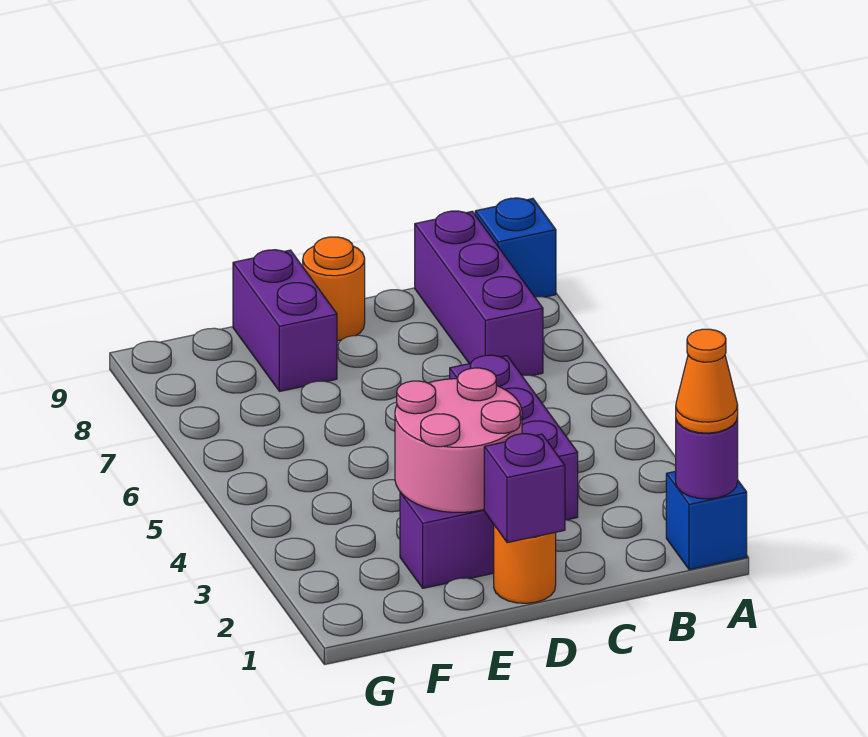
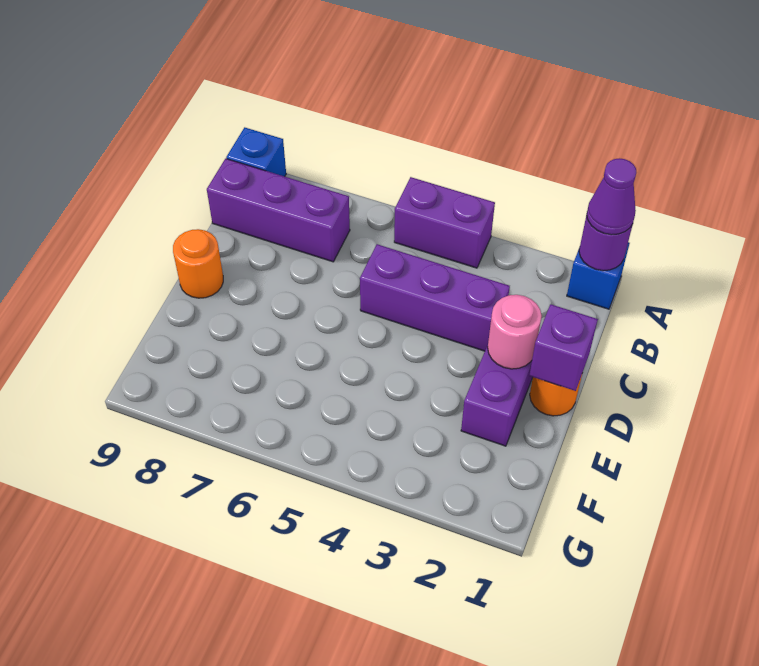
orange cone A1 level 3 -> purple cone A1 level 3
pink round brick D2:E3 level 2 -> pink round brick D2 level 2
purple brick E8:E9 level 1 -> purple brick A4:A5 level 1

